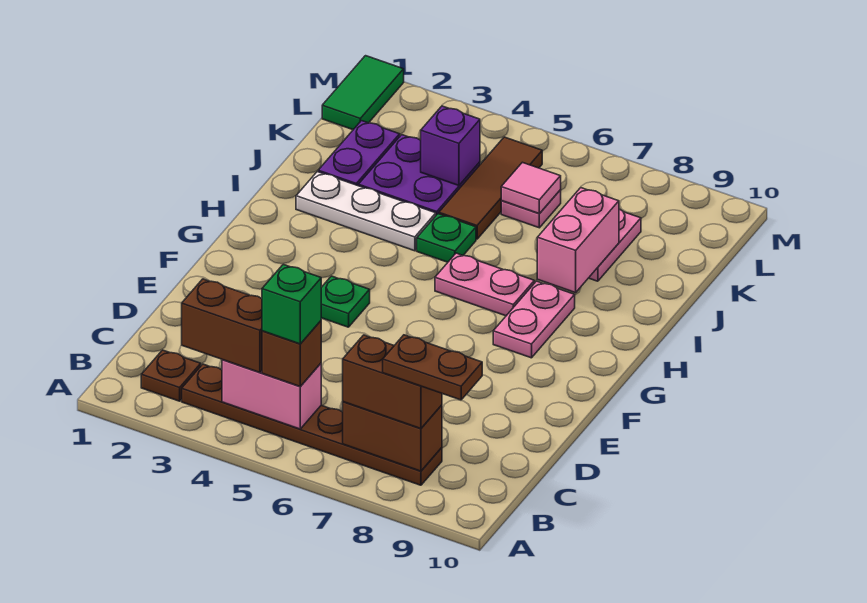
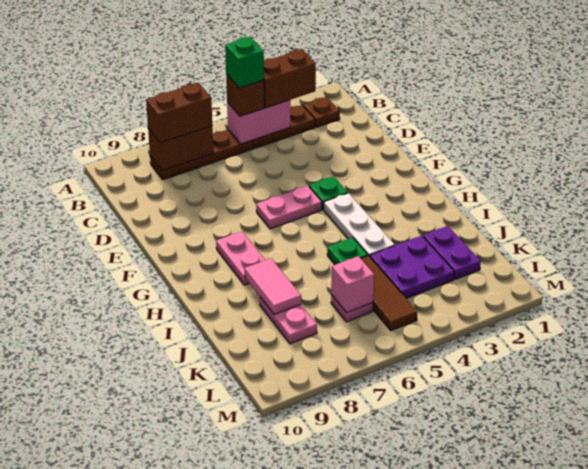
brown plate B8:B9 level 4 -> none
pink plate H6:H7 level 1 -> pink plate F5:F6 level 1
white plate I2:I4 level 1 -> white plate G4:I4 level 1
pink brick I8:J8 level 2 -> pink tile I8:J8 level 2
purple brick K4 level 2 -> none
pink tile K6 level 2 -> pink brick K6 level 2
green tile L1:M1 level 1 -> none

